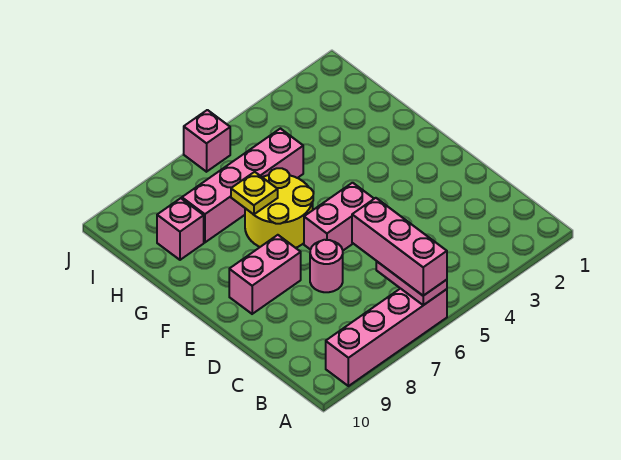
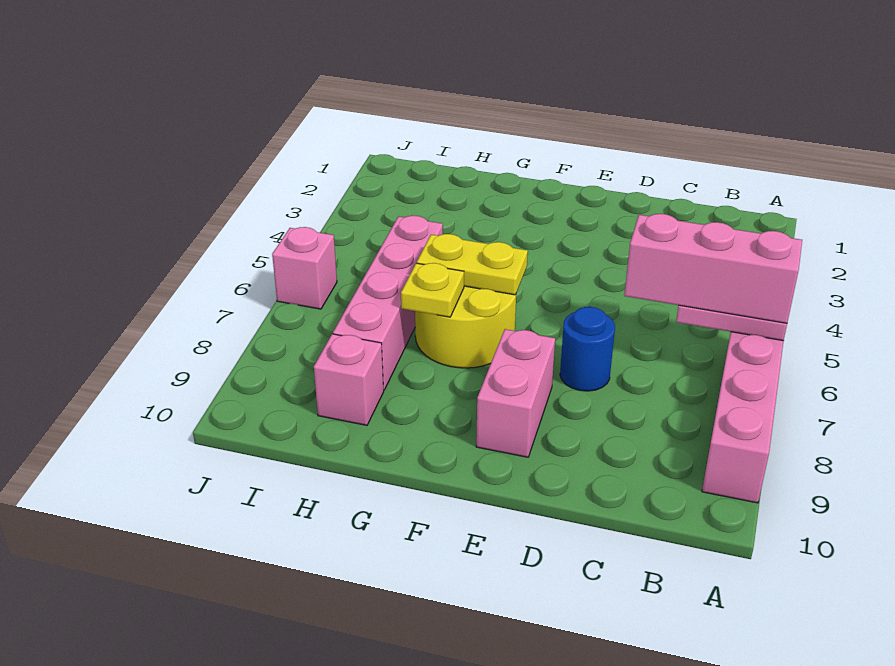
pink round brick D7 level 1 -> blue round brick D7 level 1
pink brick E5:E6 level 1 -> none
none -> yellow plate F6:G6 level 2

